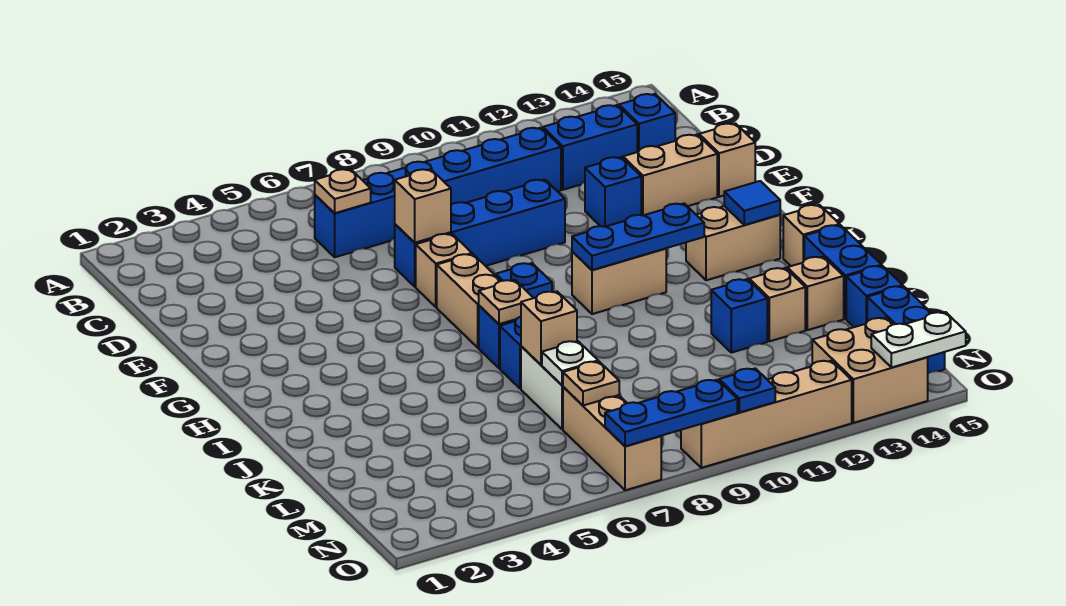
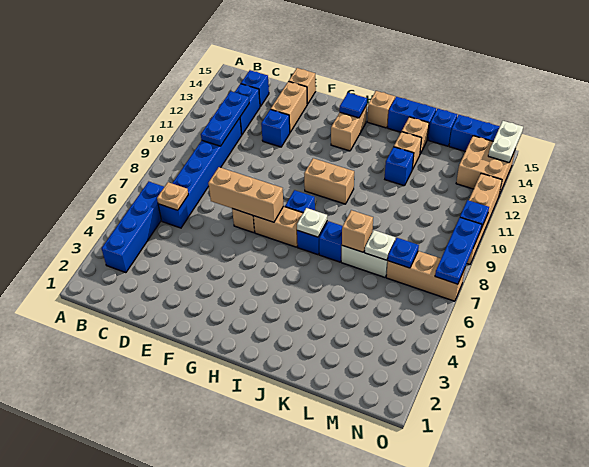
blue brick E7:E10 level 1 -> blue brick B3:B6 level 1
tan brick E7 level 2 -> tan brick E7:G7 level 2
tan brick H10:H11 level 1 -> tan brick H10:I10 level 1
blue plate H10:H12 level 2 -> blue plate C10:C12 level 2
tan plate I7 level 2 -> white plate I7 level 2
tan plate M7 level 2 -> blue plate M7 level 2

